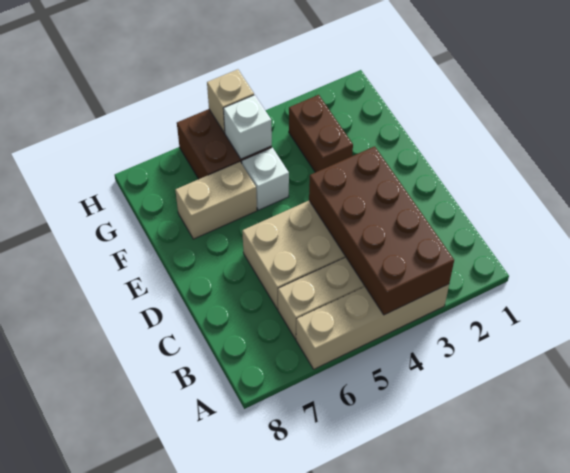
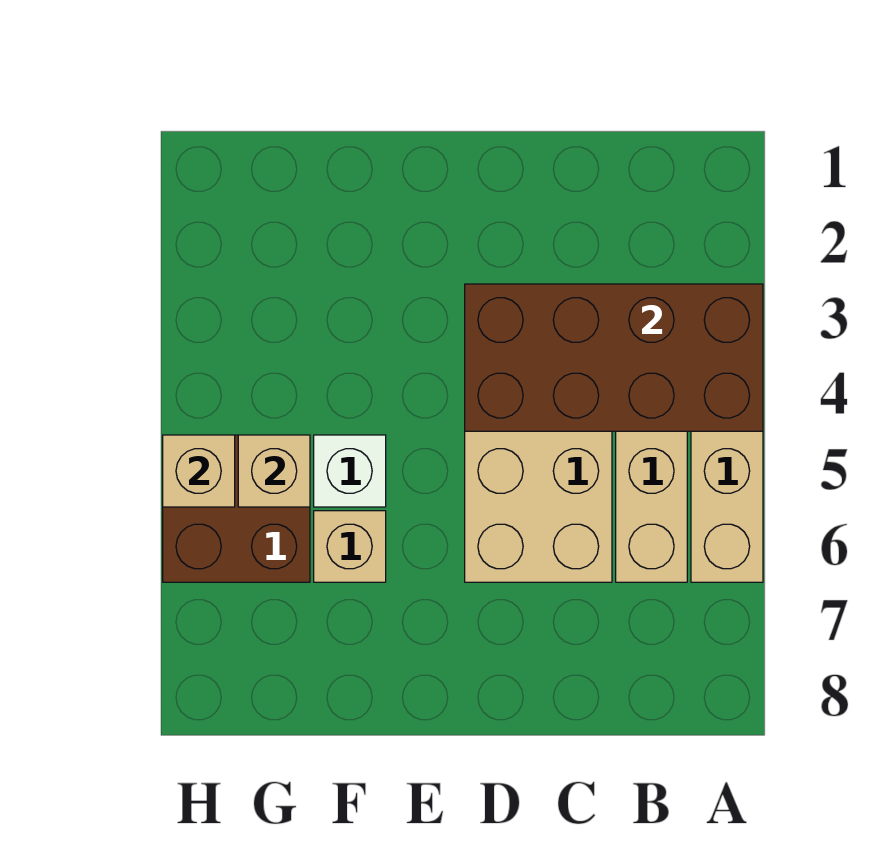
brown brick F3:G3 level 1 -> none
tan brick F6:F7 level 1 -> tan brick F6 level 1
white brick G5 level 2 -> tan brick G5 level 2

